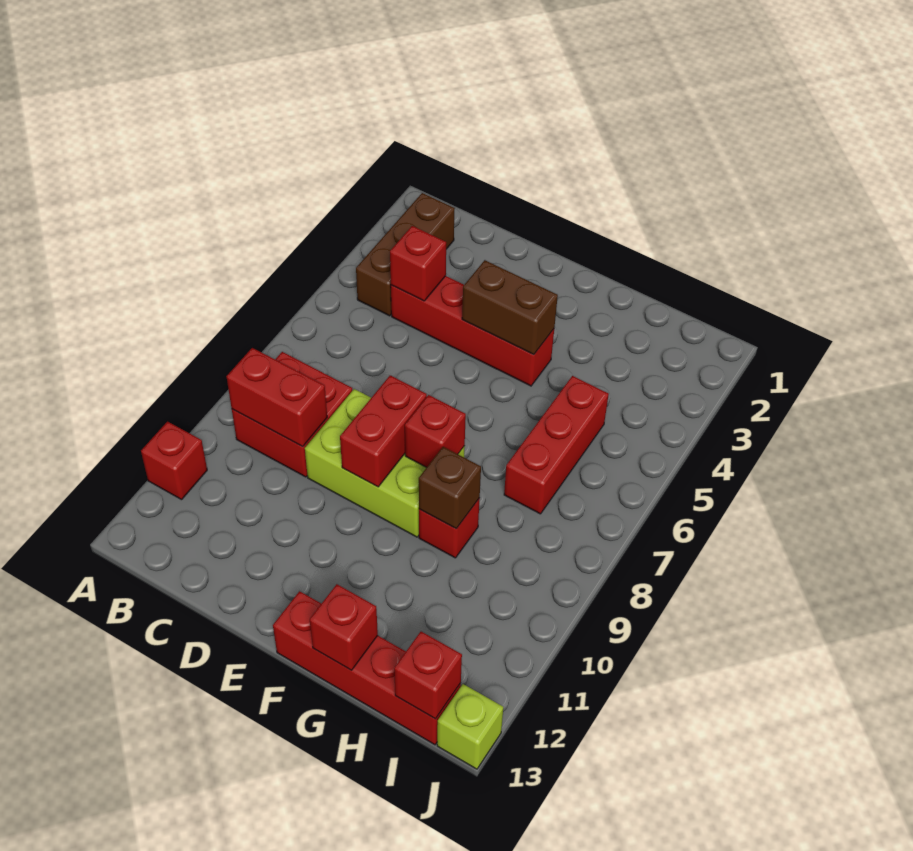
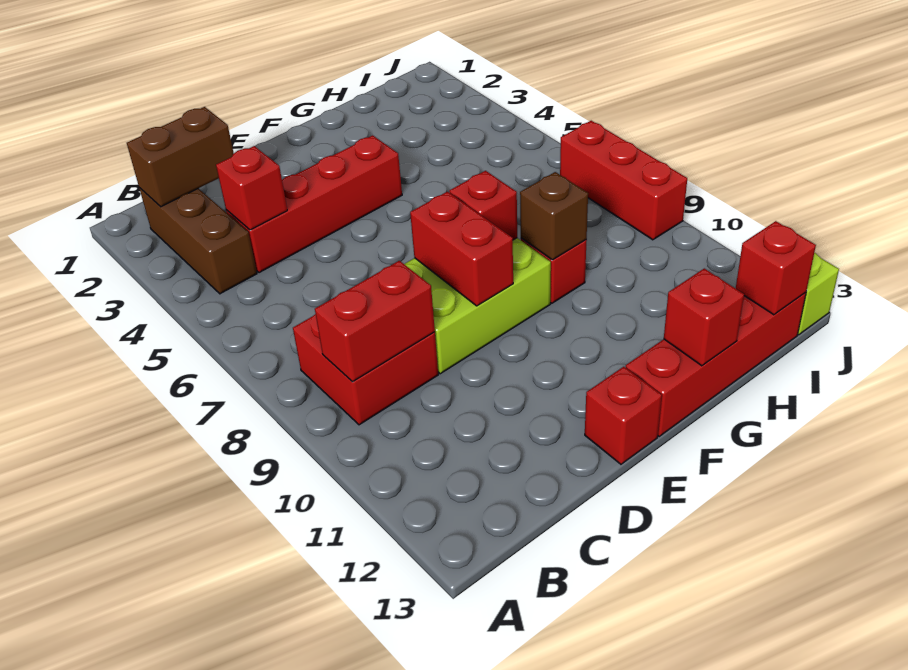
red brick A11 level 1 -> red brick E13 level 1
brown brick E4:F4 level 2 -> brown brick B2:C2 level 2
red brick H5:H7 level 1 -> red brick J7:J9 level 1

